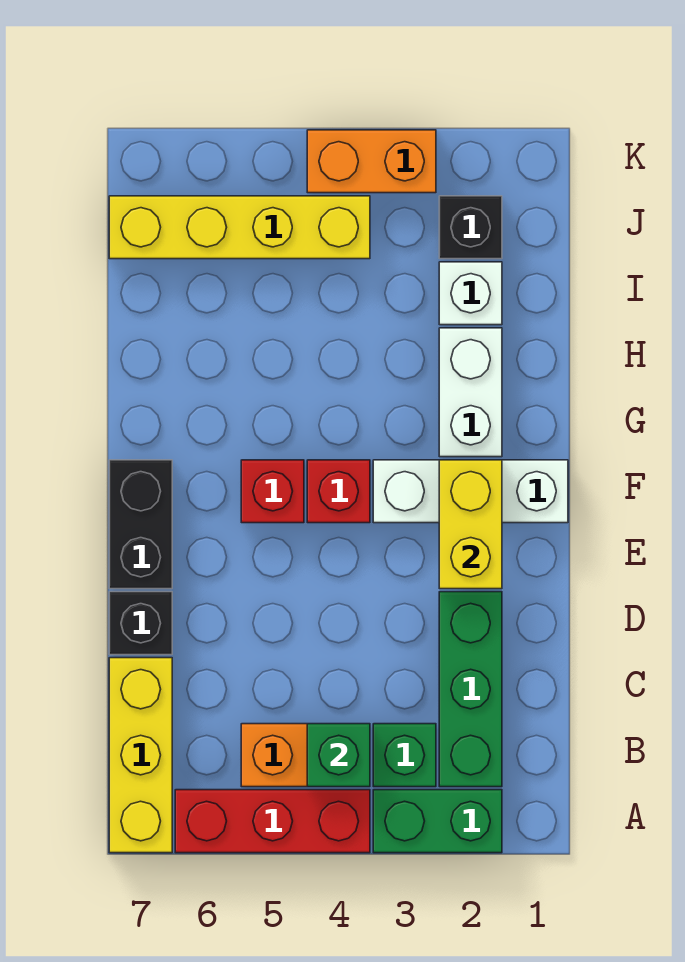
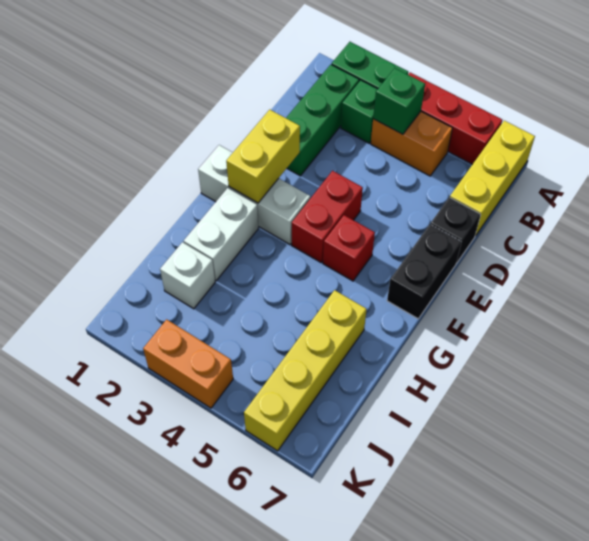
red brick F4 level 1 -> red brick E4:F4 level 1
black brick J2 level 1 -> none
yellow brick J4:J7 level 1 -> yellow brick H6:K6 level 1

